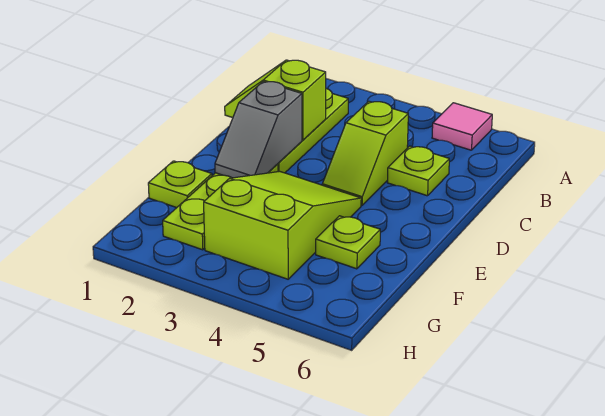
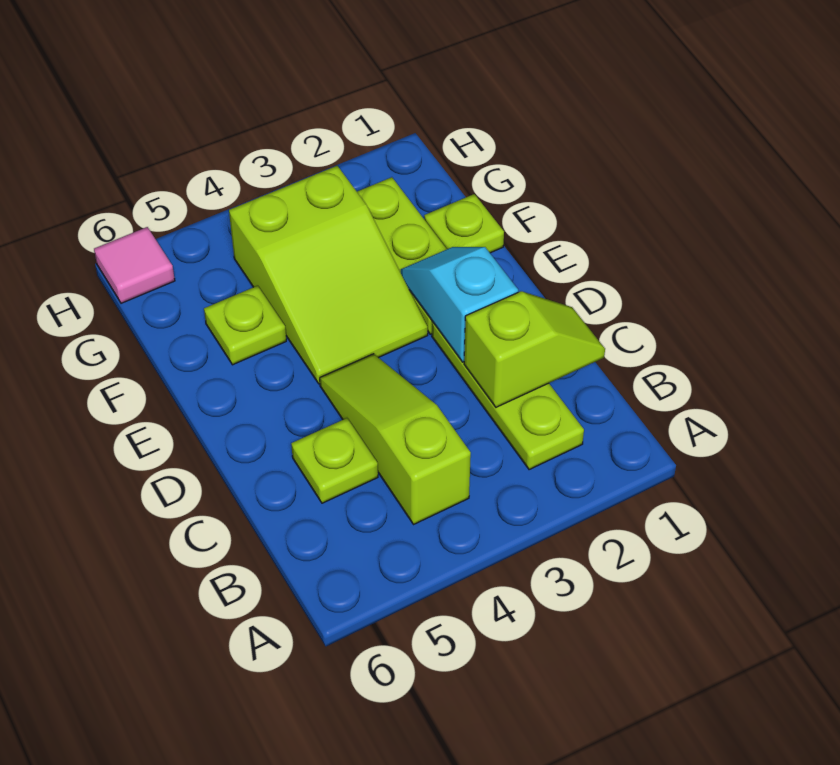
pink tile A5 level 1 -> pink tile H6 level 1
lime slope C4:D4 level 1 top C -> lime slope B4:D4 level 1 top B
grey slope D2:E2 level 2 top D -> cyan slope D2:E2 level 2 top D

